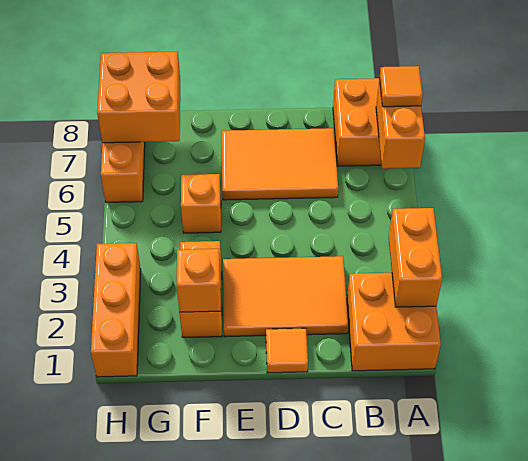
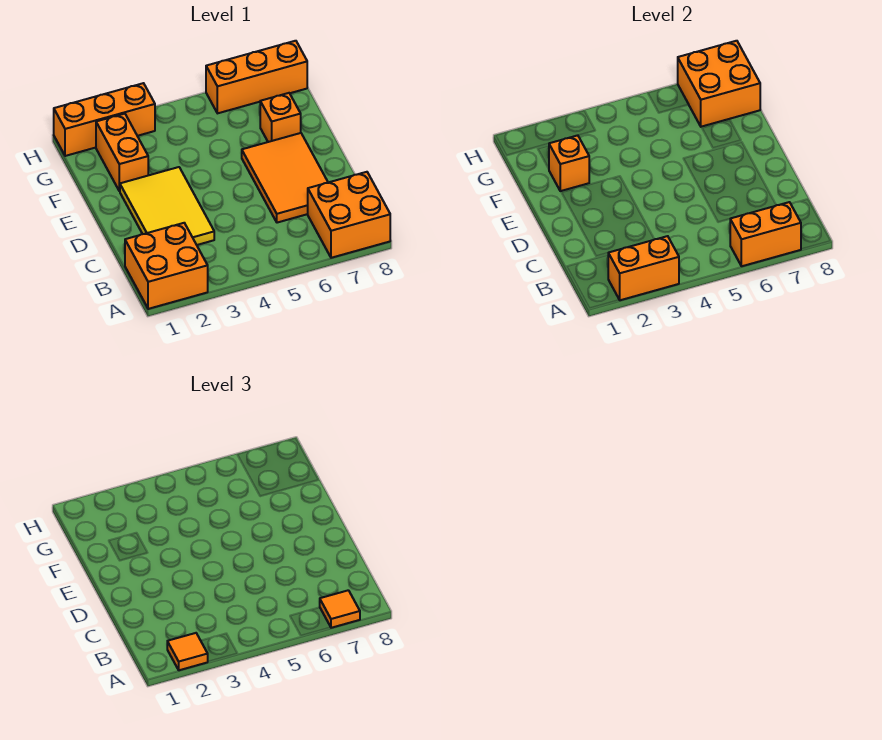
orange tile C2:E3 level 1 -> yellow tile C2:E3 level 1
orange tile D1 level 1 -> orange tile A2 level 3
orange brick F2:F3 level 1 -> orange brick F2:G2 level 1
orange brick F5 level 1 -> orange brick F7 level 1

